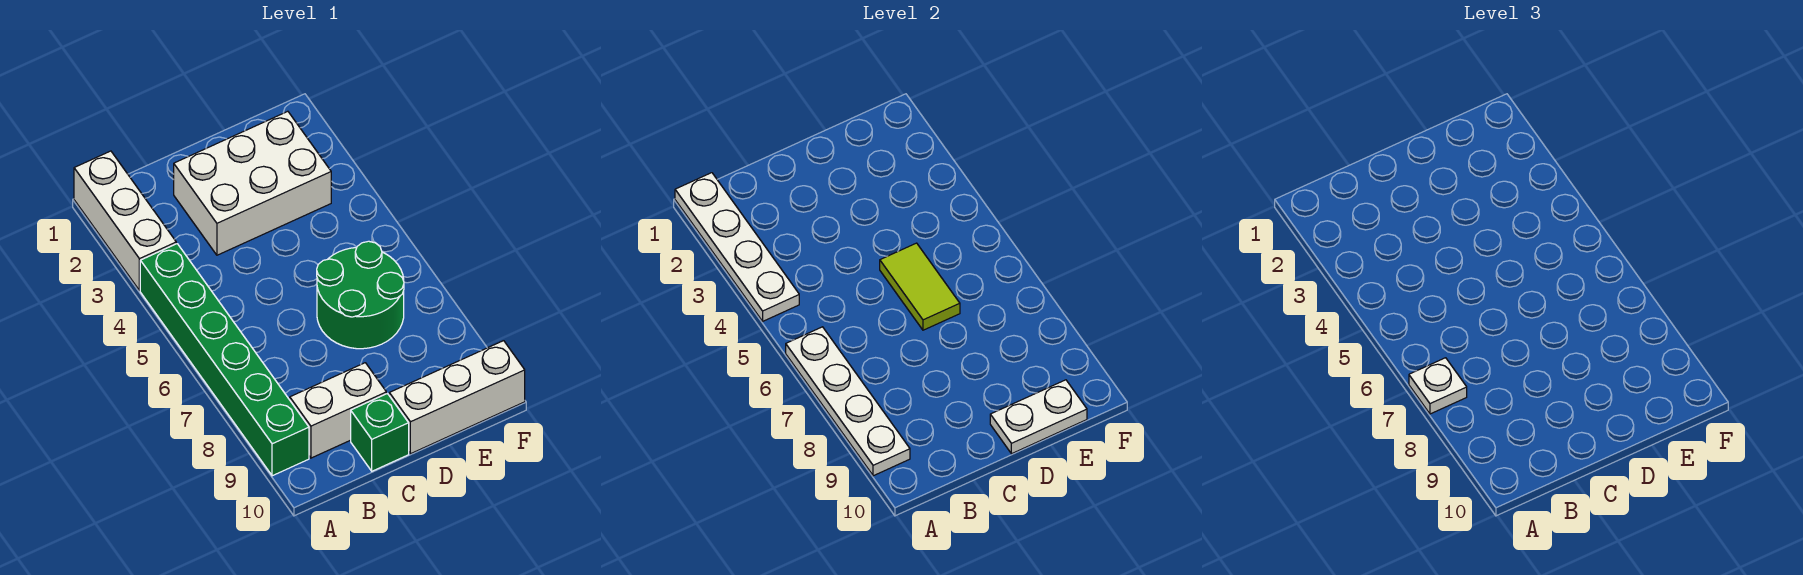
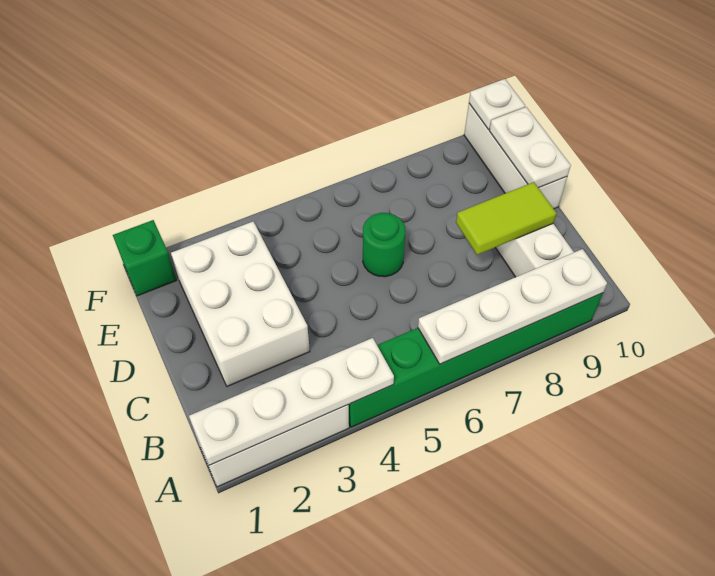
white plate A7 level 3 -> white plate F10 level 2
green brick C10 level 1 -> green brick F1 level 1
lime tile D5:D6 level 2 -> lime tile C8:C9 level 2
green round brick D6:E7 level 1 -> green round brick D6 level 1

